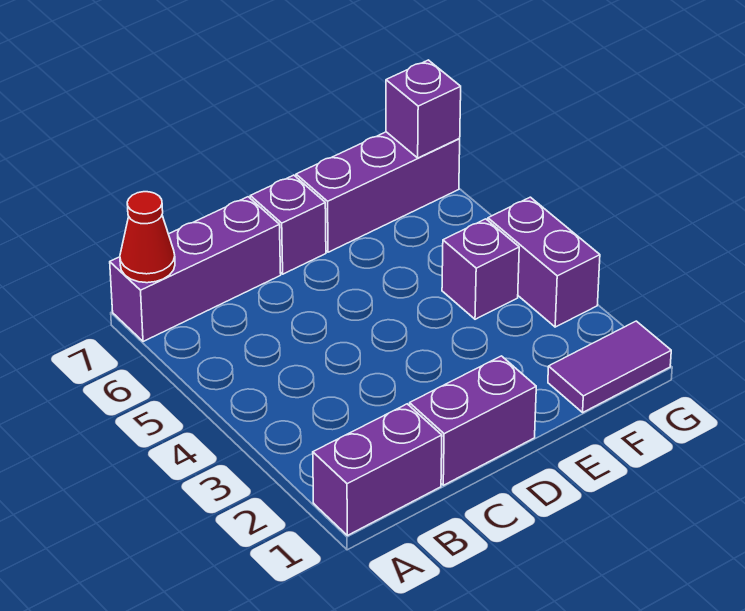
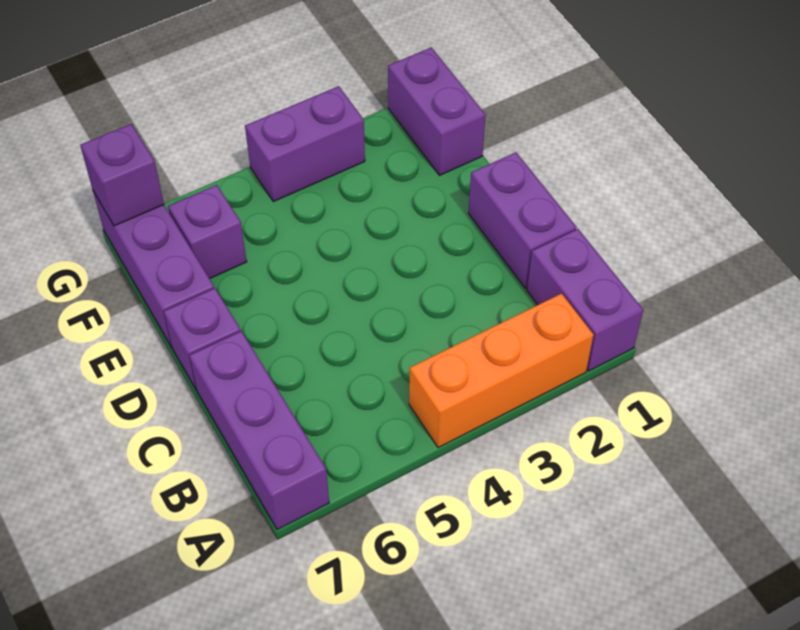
none -> orange brick A2:A4 level 1
red cone A7 level 2 -> none
purple tile F1:G1 level 1 -> purple brick F1:G1 level 1
purple brick F4 level 1 -> purple brick F6 level 1

